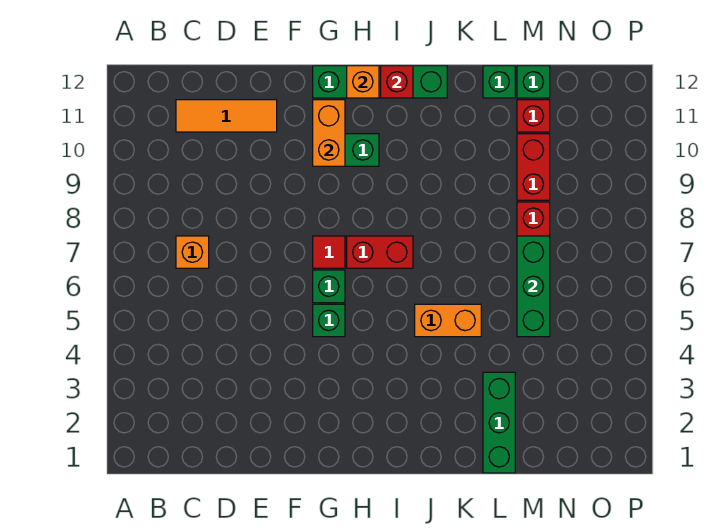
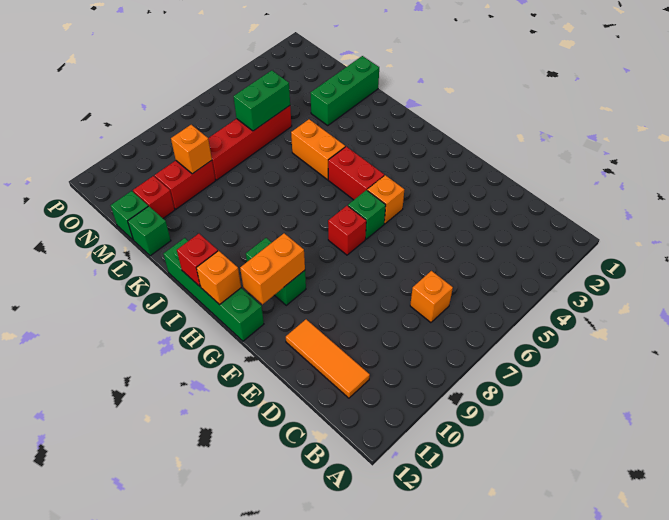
green brick G5 level 1 -> orange brick G5 level 1
red tile G7 level 1 -> red brick G7 level 1
red brick H7:I7 level 1 -> red brick H5:I5 level 1
green brick M5:M7 level 2 -> green brick M5:M6 level 2
none -> orange brick M9 level 2

